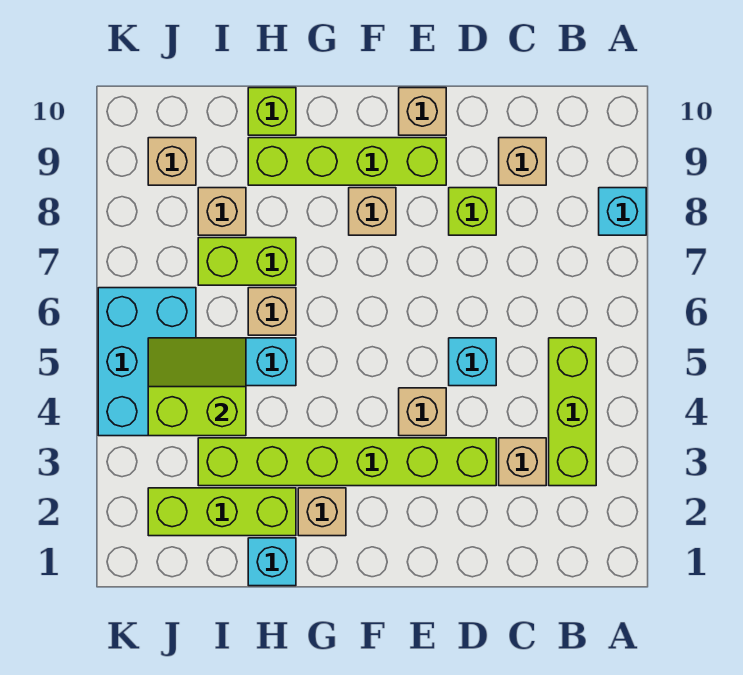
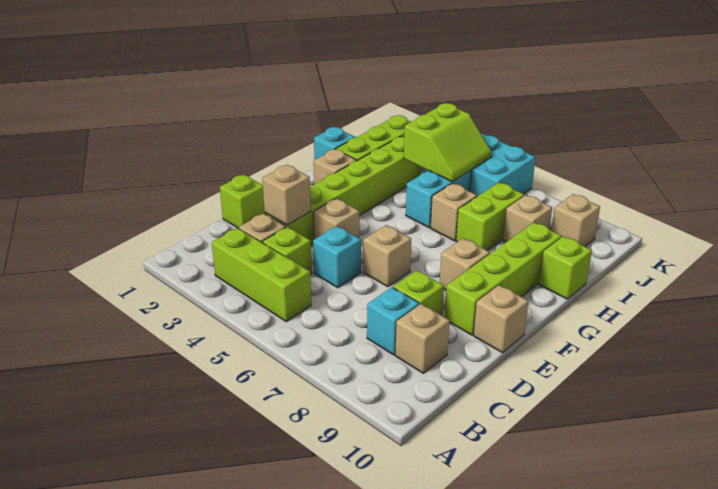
cyan brick A8 level 1 -> cyan brick C8 level 1
none -> lime brick C4 level 1
none -> lime brick D1 level 1
none -> tan brick D3 level 2
none -> tan brick E6 level 1

